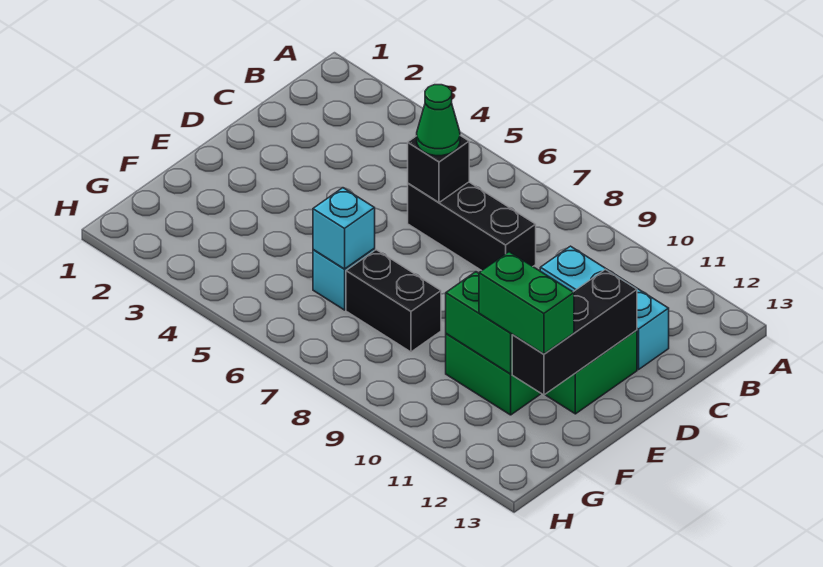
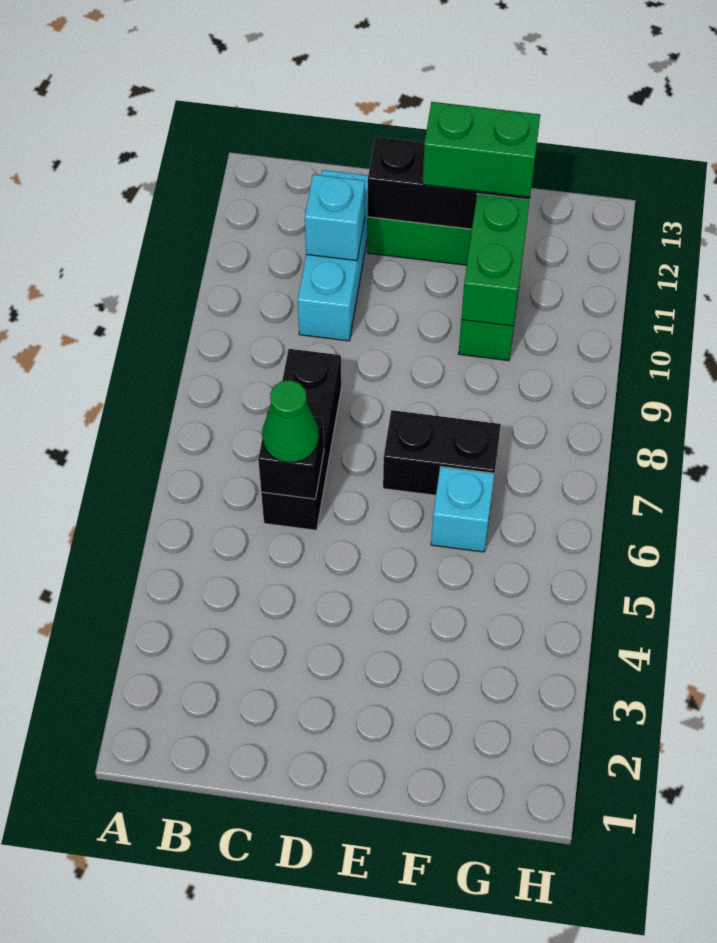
cyan brick F6 level 2 -> cyan brick C11 level 2
black brick F7:F8 level 1 -> black brick E7:F7 level 1
green brick F11:F12 level 3 -> green brick E12:F12 level 3

